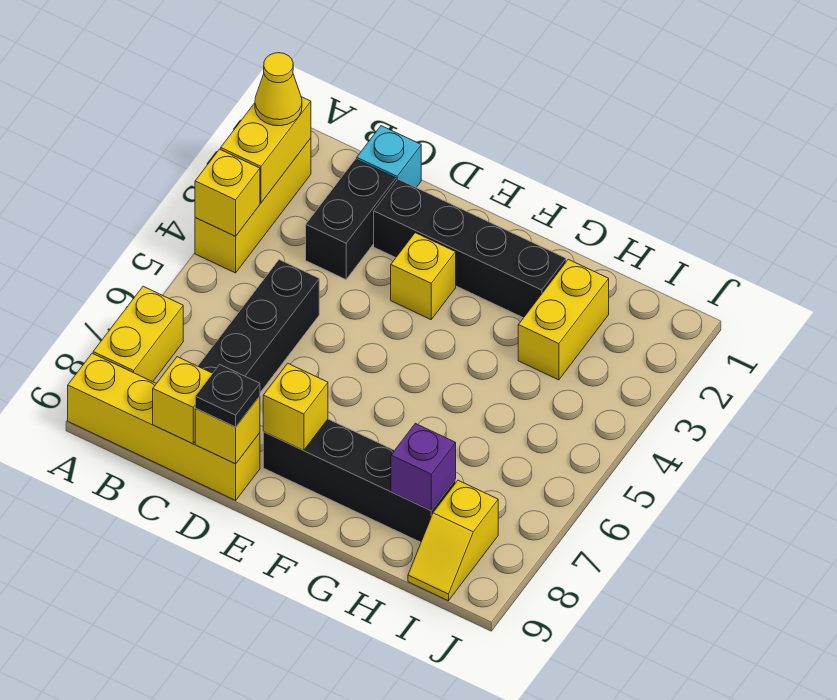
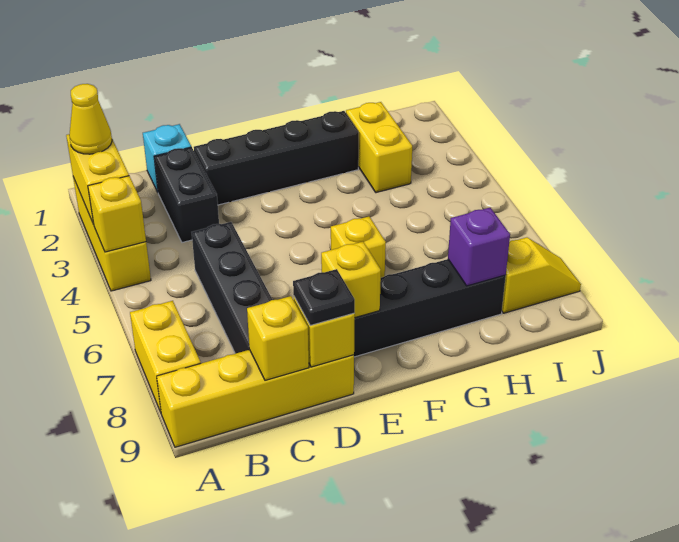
yellow brick E3 level 1 -> yellow brick F6 level 1
yellow slope I8:I9 level 1 top 8 -> yellow slope I8:J8 level 1 top I

